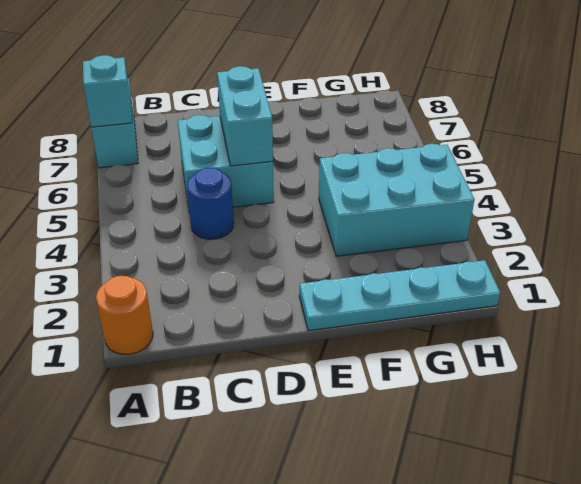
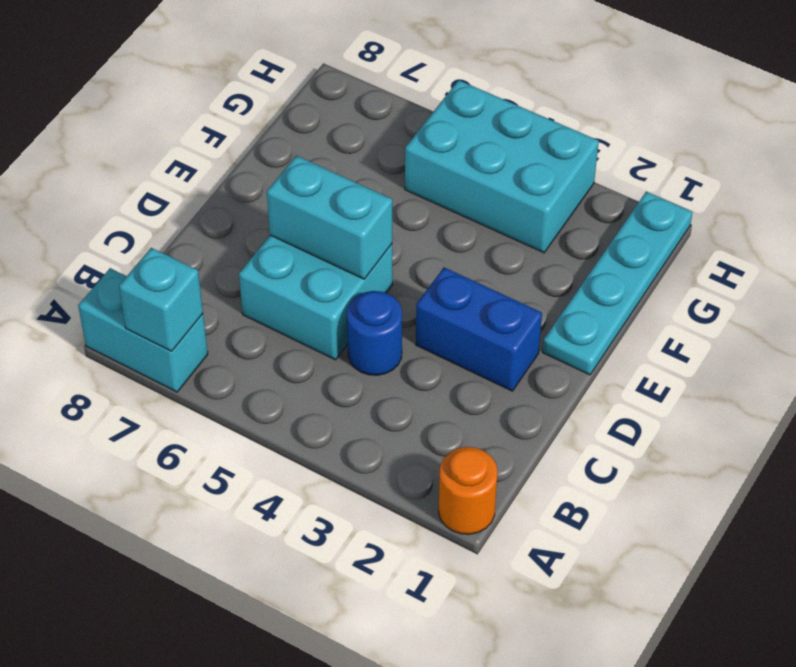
none -> blue brick D2:D3 level 1
cyan brick F3:H4 level 1 -> cyan brick G3:H5 level 1

